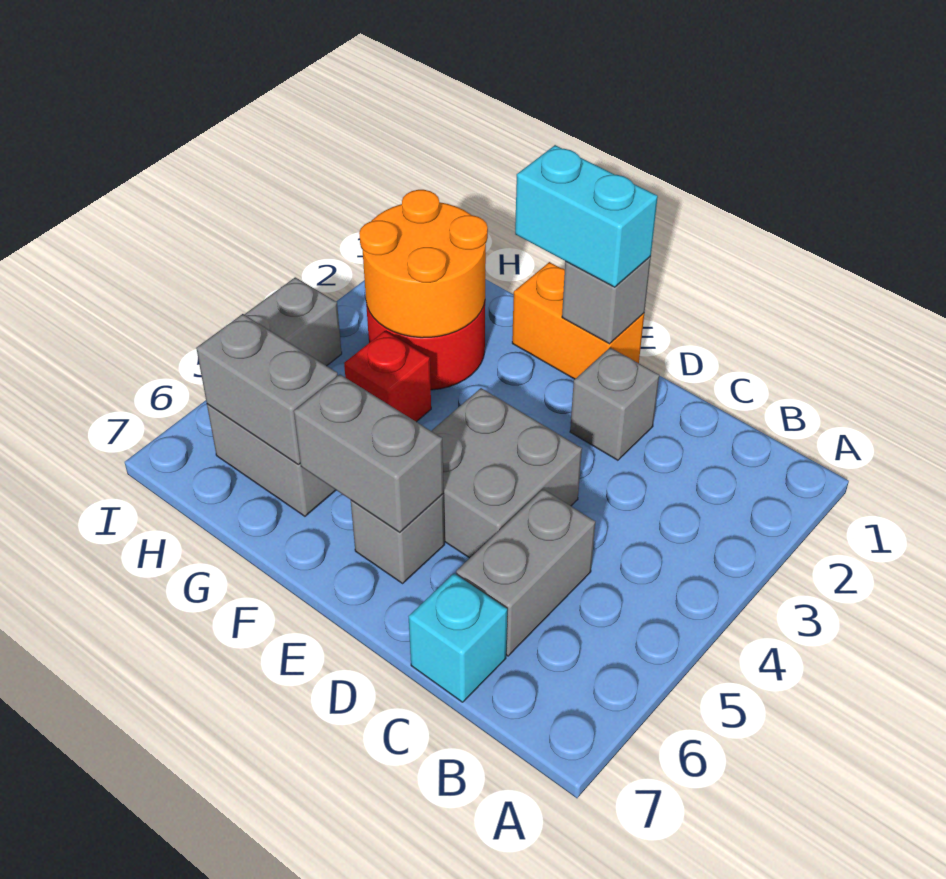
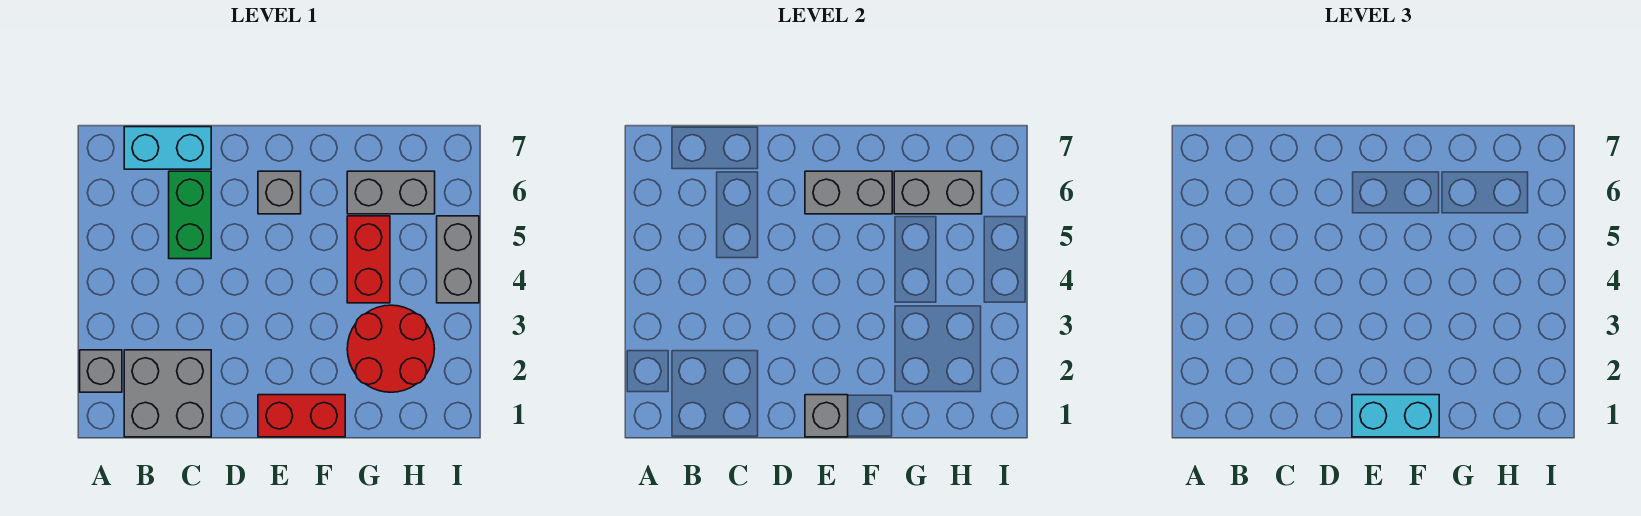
grey brick C5:C6 level 1 -> green brick C5:C6 level 1
cyan brick C7 level 1 -> cyan brick B7:C7 level 1
grey brick D2 level 1 -> grey brick A2 level 1
grey brick D4:E5 level 1 -> grey brick B1:C2 level 1
orange brick E1:F1 level 1 -> red brick E1:F1 level 1
orange round brick G2:H3 level 2 -> none
red brick G4 level 1 -> red brick G4:G5 level 1

